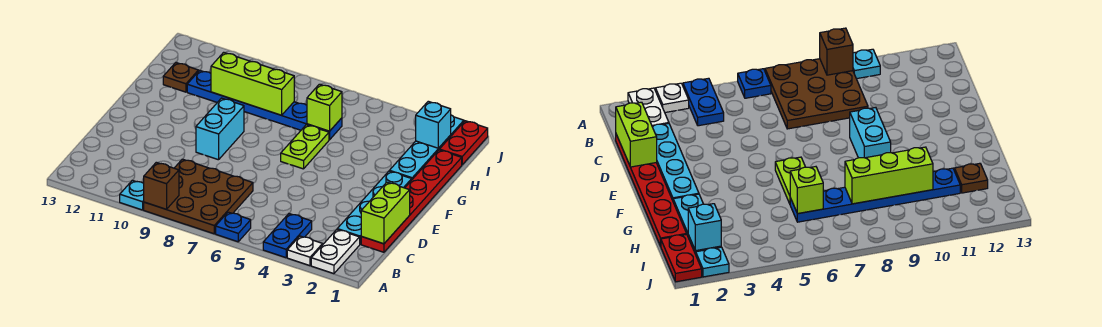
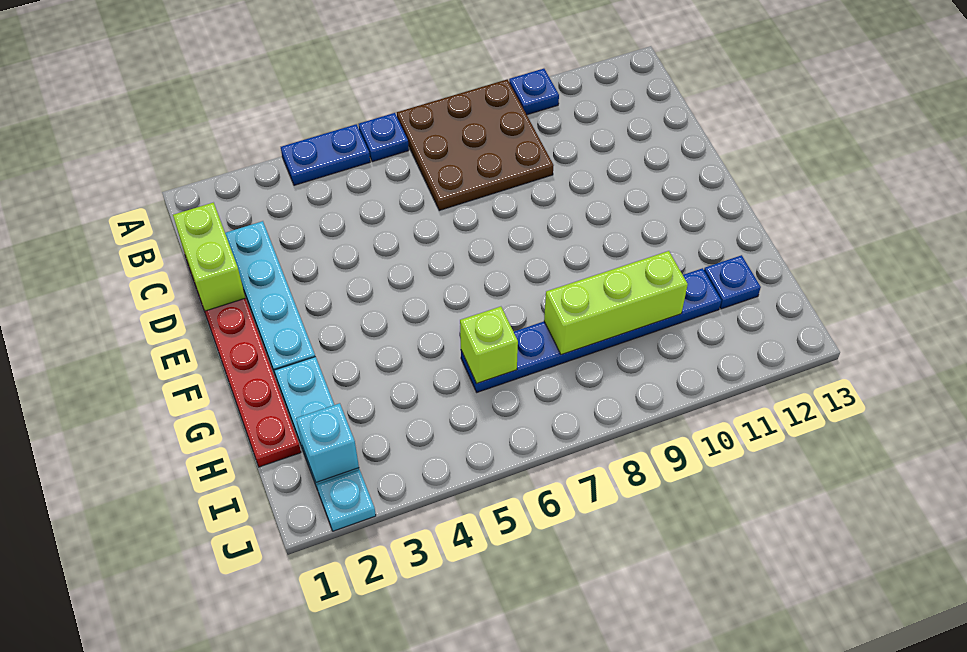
white plate A2:B2 level 1 -> none
white plate A3 level 1 -> none
blue plate A4:B4 level 1 -> blue plate A4:A5 level 1
brown brick A9 level 2 -> none
cyan plate A10 level 1 -> blue plate A10 level 1
cyan brick E9:F9 level 1 -> none
lime plate F6:G6 level 1 -> none
brown plate H12 level 1 -> blue plate H12 level 1
red plate I1:J1 level 1 -> none

